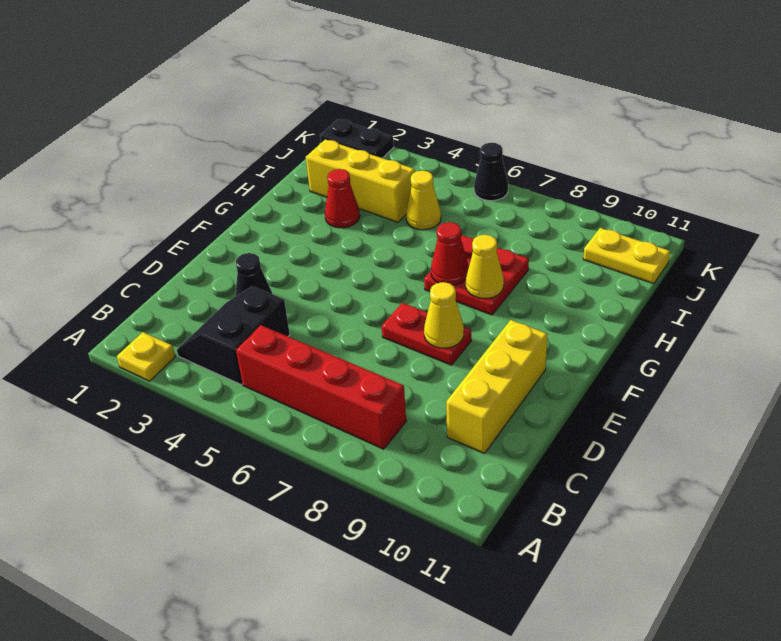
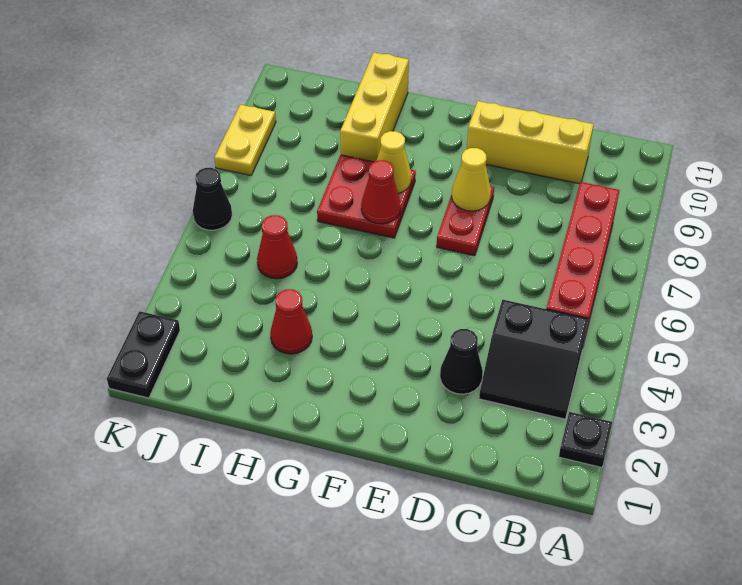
yellow plate A2 level 1 -> black plate A2 level 1
yellow brick I2:I4 level 1 -> yellow brick H9:H11 level 1
yellow cone I5 level 1 -> red cone I5 level 1
yellow plate J10:J11 level 1 -> yellow plate K8:K9 level 1

